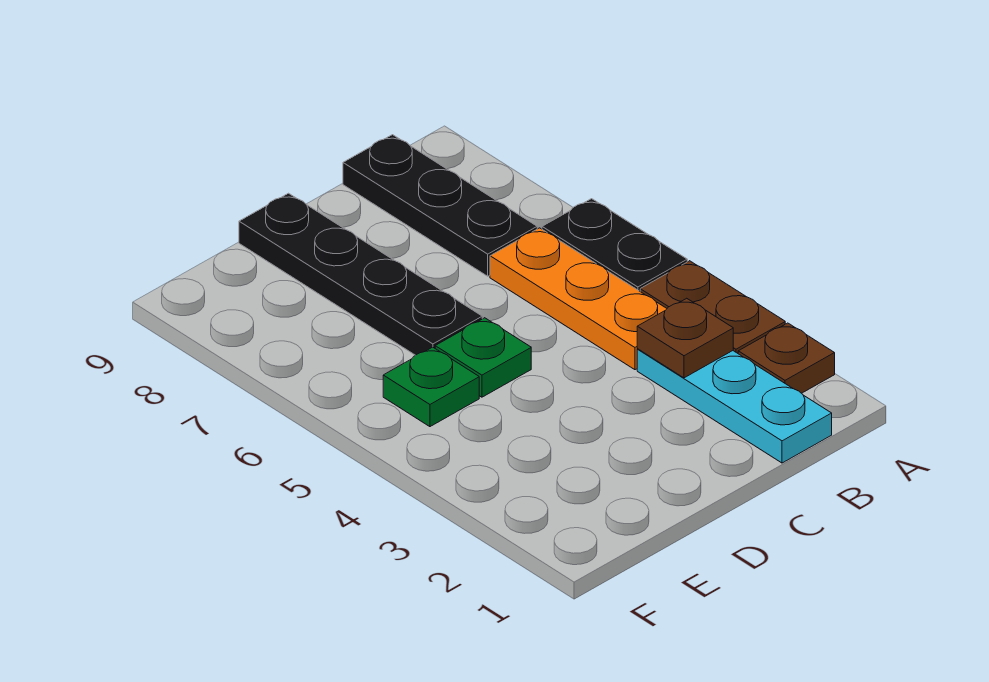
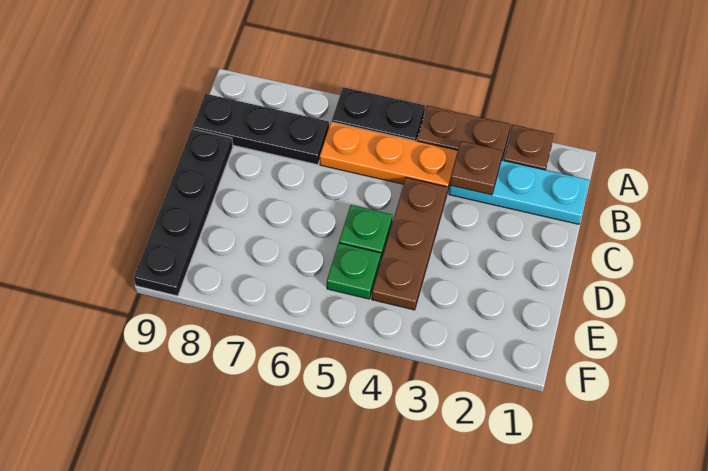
none -> brown plate C4:E4 level 1
black plate D6:D9 level 1 -> black plate C9:F9 level 1

